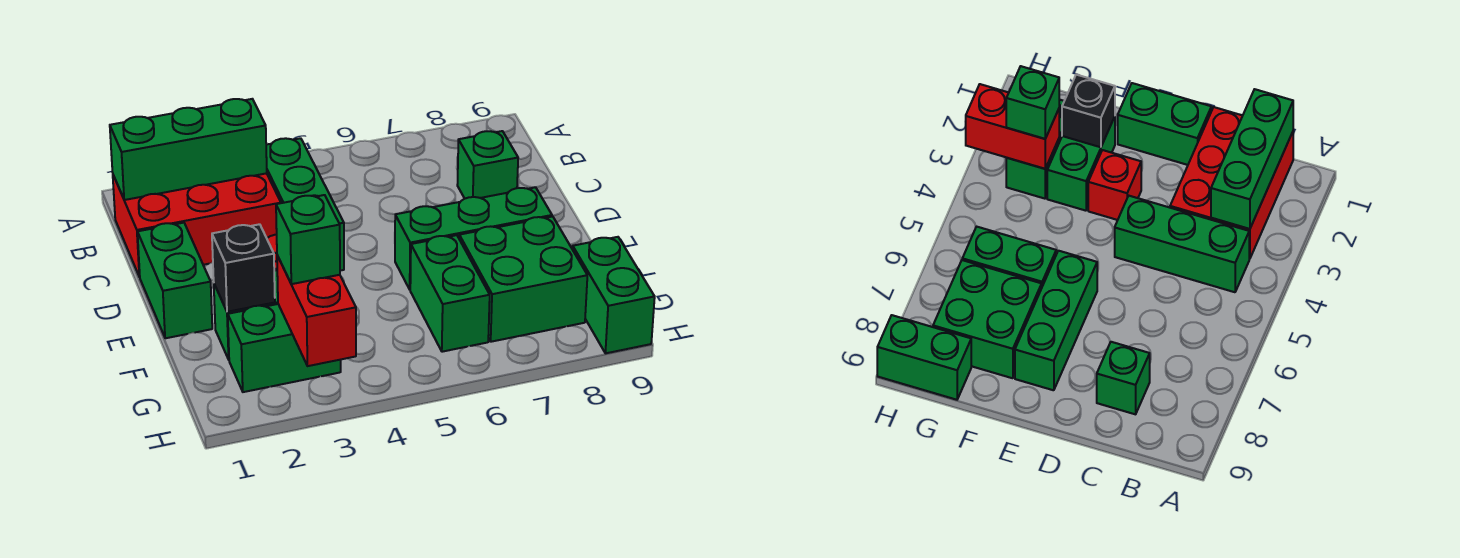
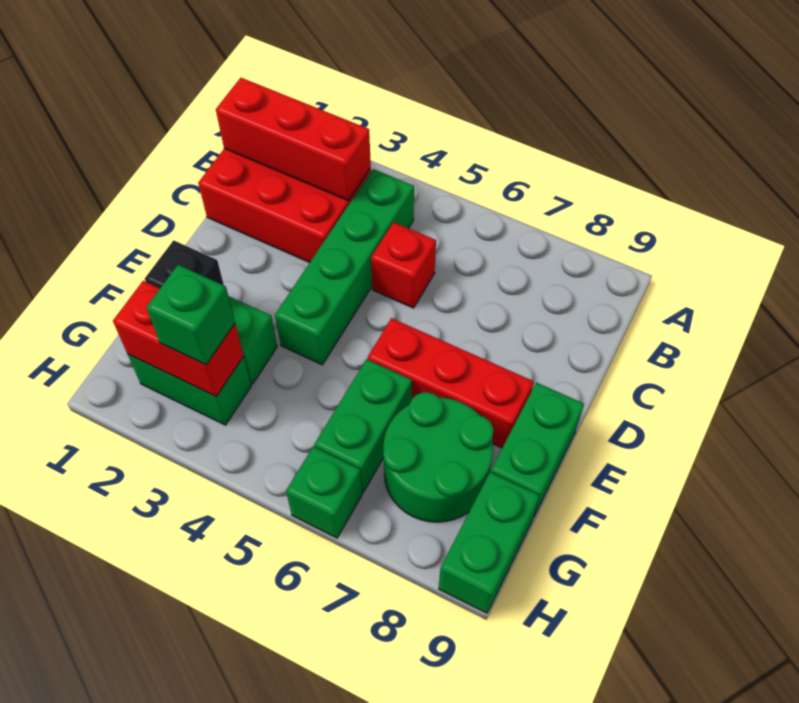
green brick B1:B3 level 2 -> red brick B1:B3 level 2
green brick B4:D4 level 1 -> green brick B4:E4 level 1
green brick C8 level 1 -> green brick H6 level 1
green brick D1:E1 level 1 -> green brick E9:F9 level 1
red brick E3 level 1 -> red brick C5 level 1
green brick E6:E8 level 1 -> red brick E6:E8 level 1
green brick F7:G8 level 1 -> green round brick F7:G8 level 1
red brick G3:H3 level 2 -> red brick G2:G3 level 2

